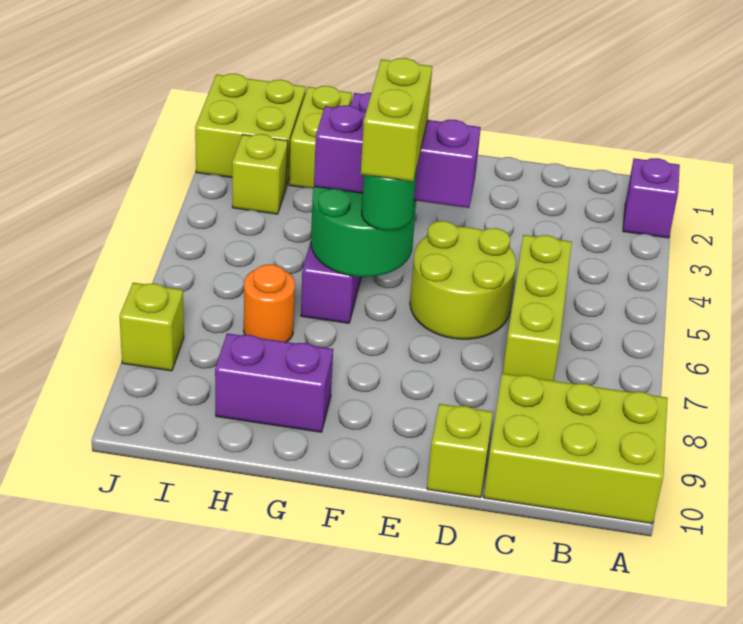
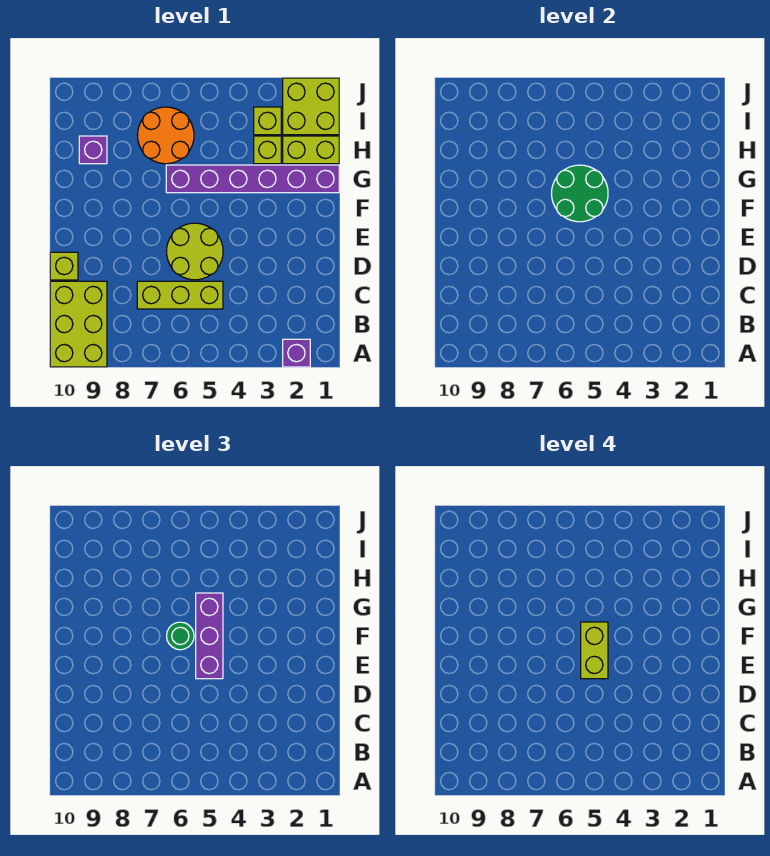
lime brick F5:F6 level 4 -> lime brick E5:F5 level 4
purple brick G9:H9 level 1 -> purple brick H9 level 1
orange round brick H7 level 1 -> orange round brick H6:I7 level 1
lime brick J8 level 1 -> lime brick H3 level 1

